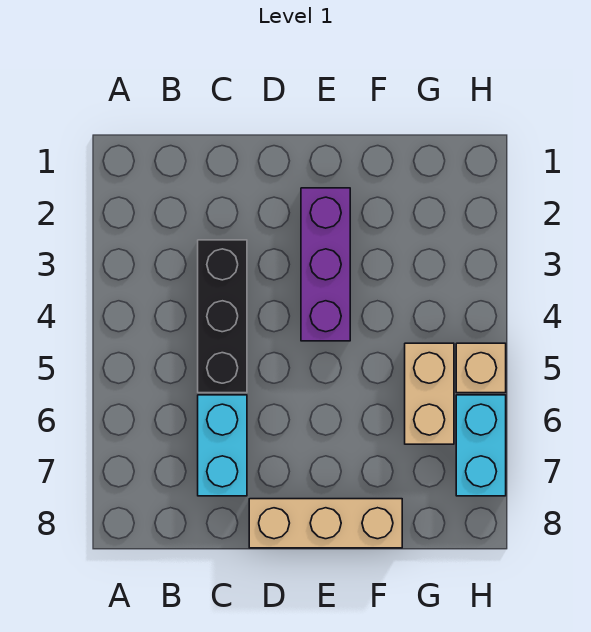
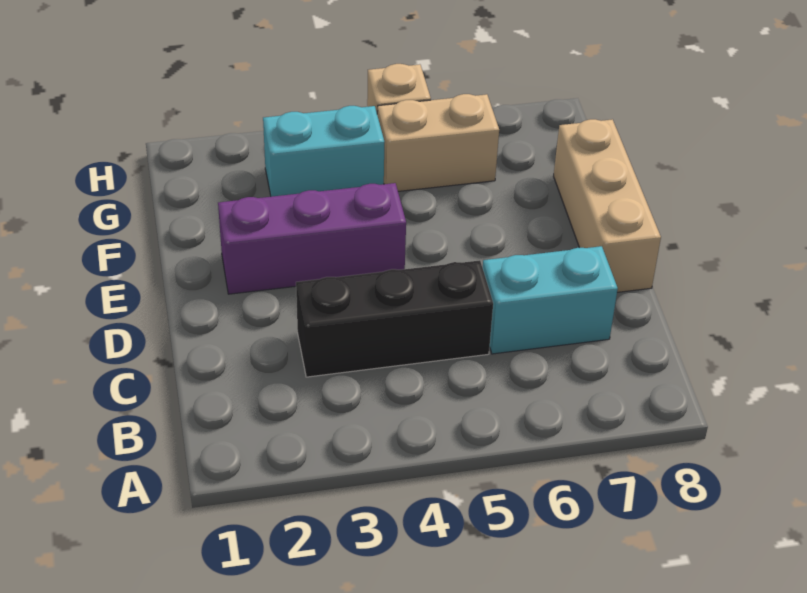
cyan brick H6:H7 level 1 -> cyan brick G3:G4 level 1

